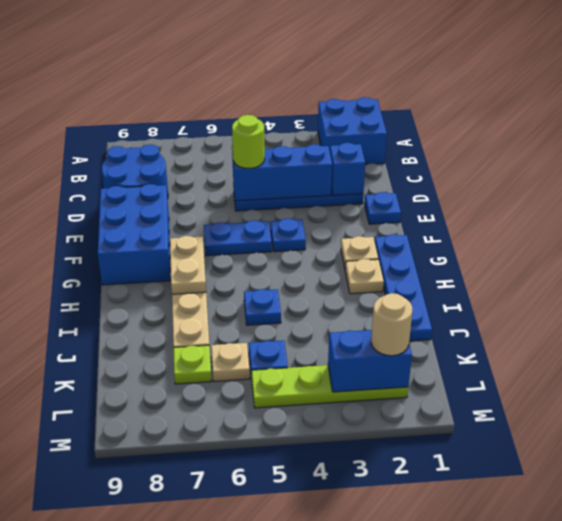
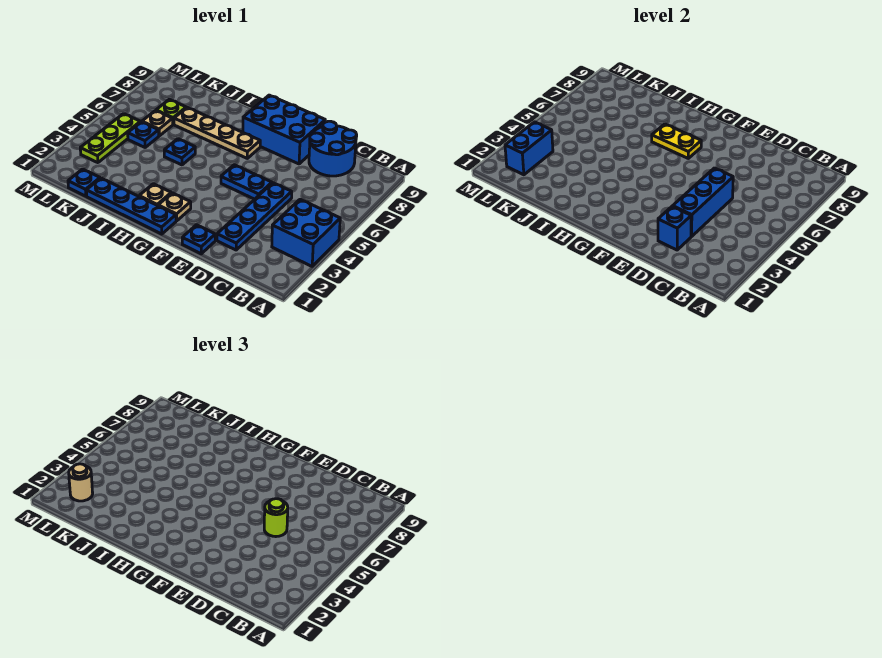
blue brick A1:B2 level 1 -> blue brick A3:B4 level 1
blue plate F4 level 1 -> blue plate K1 level 1
blue plate F5:F6 level 1 -> blue plate E5:F5 level 1
tan plate G7:H7 level 2 -> yellow plate G7:H7 level 2
lime plate L2:L5 level 1 -> lime plate L3:L5 level 1

